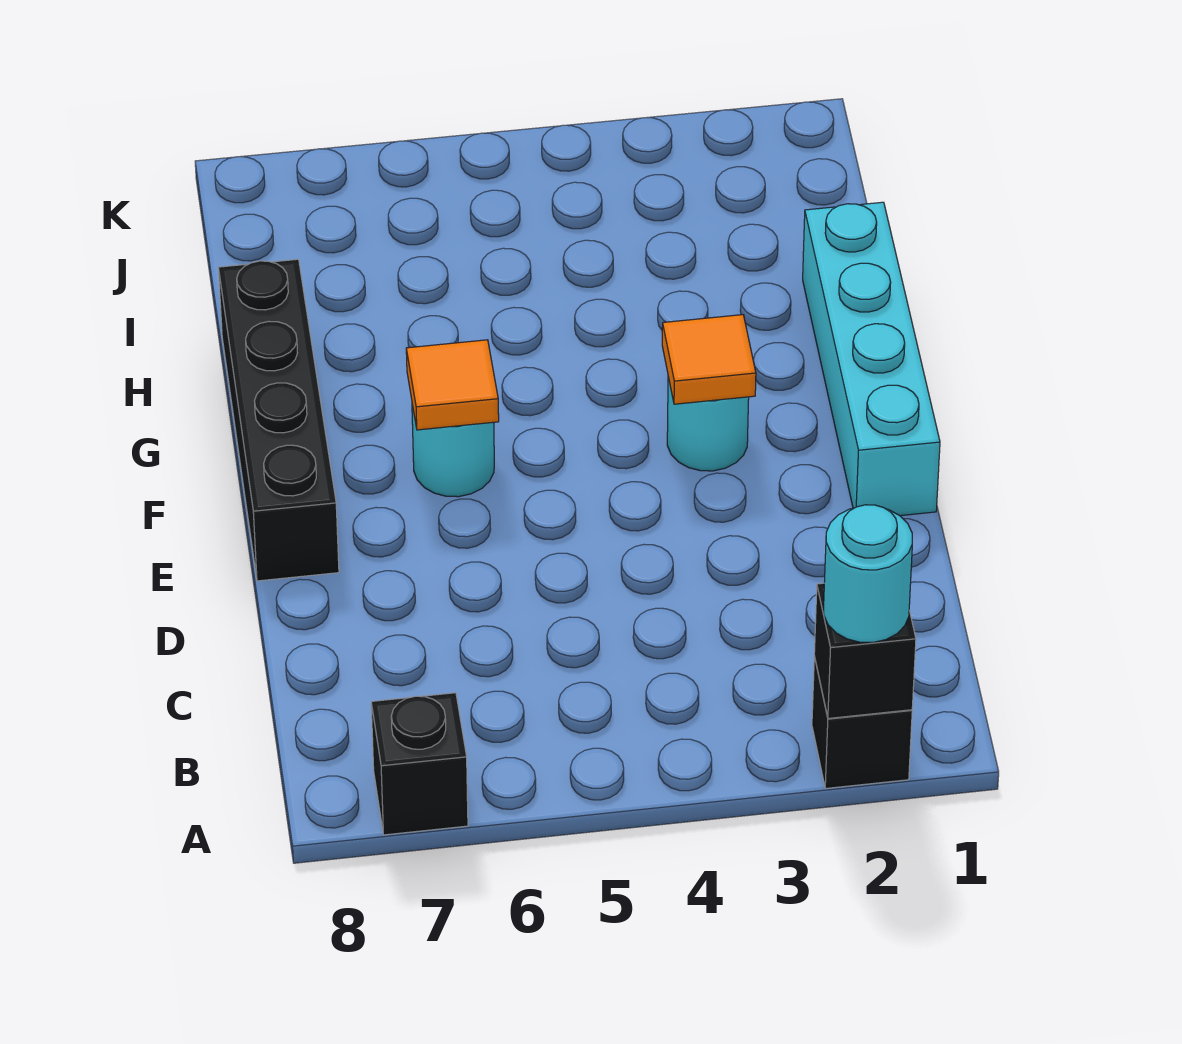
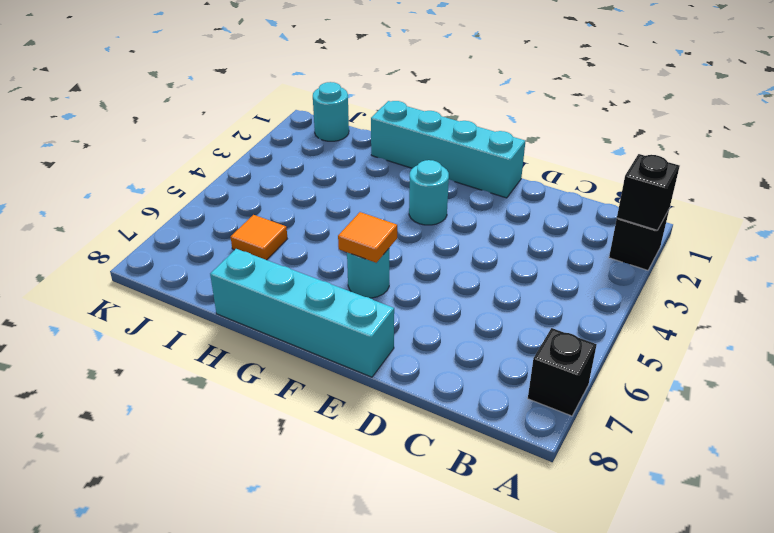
cyan round brick A2 level 3 -> cyan round brick J1 level 1
black brick E8:H8 level 1 -> cyan brick E8:H8 level 1
orange tile F3 level 2 -> orange tile I6 level 1

